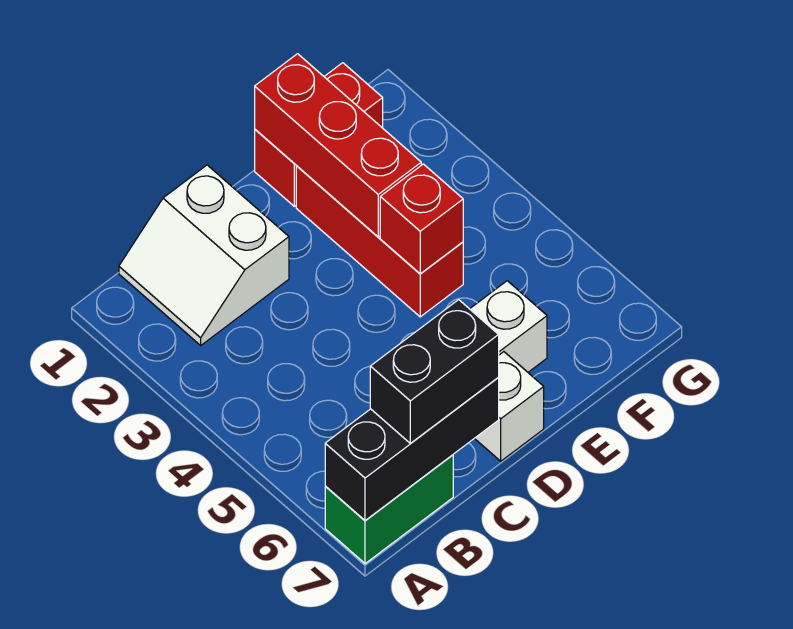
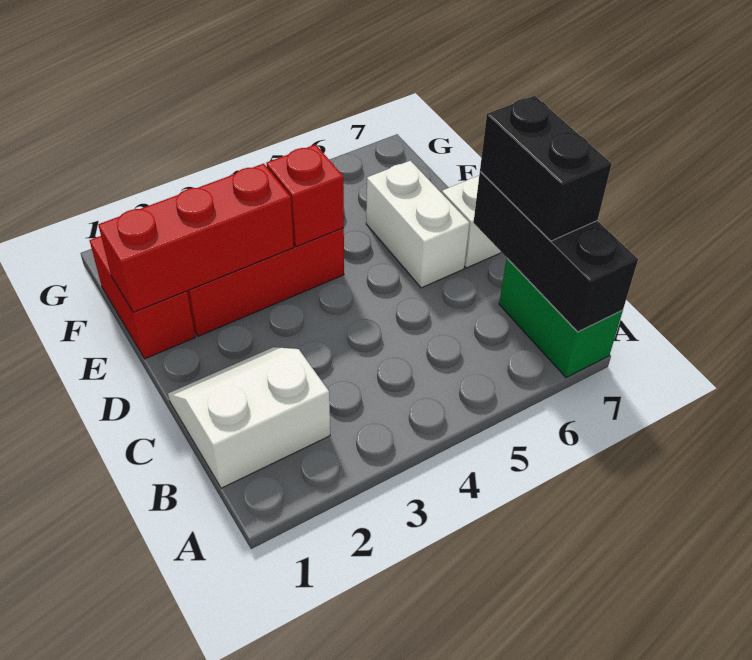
white slope B1:C2 level 1 top C -> white slope B1:C2 level 1 top B

